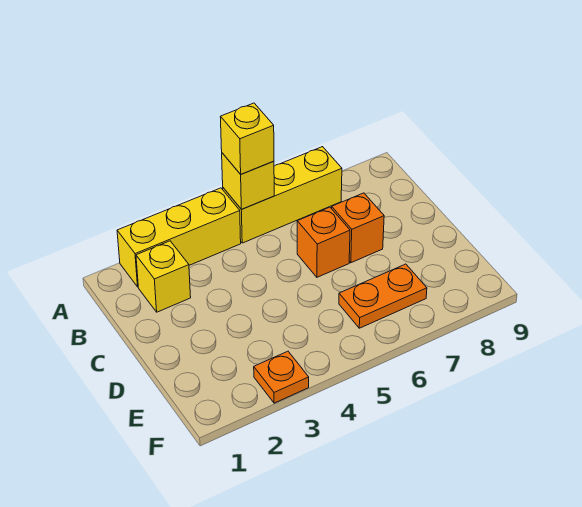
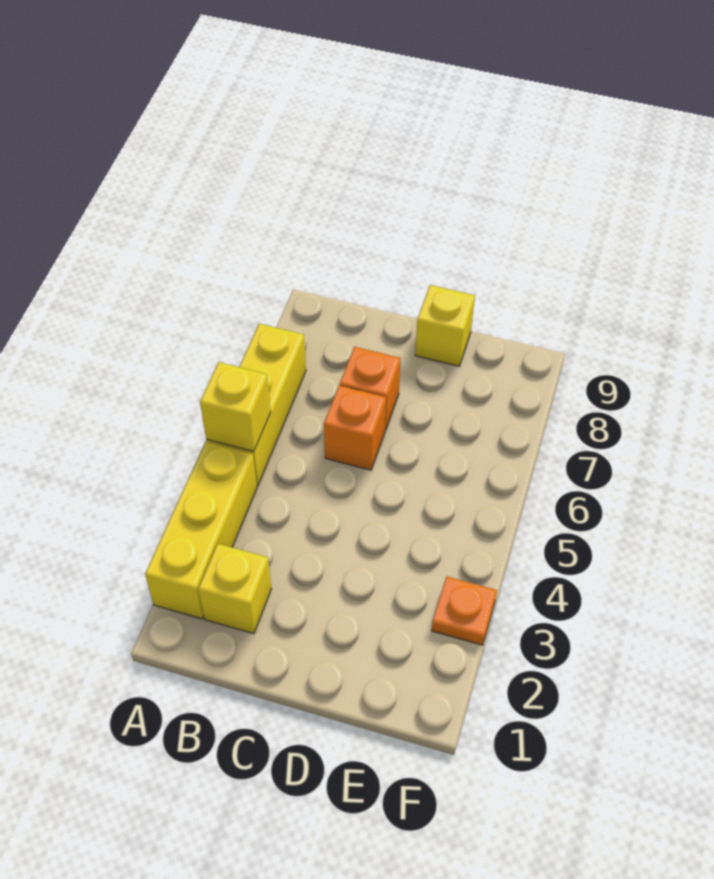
yellow brick A5 level 3 -> yellow brick D9 level 1
orange plate E6:E7 level 1 -> none

